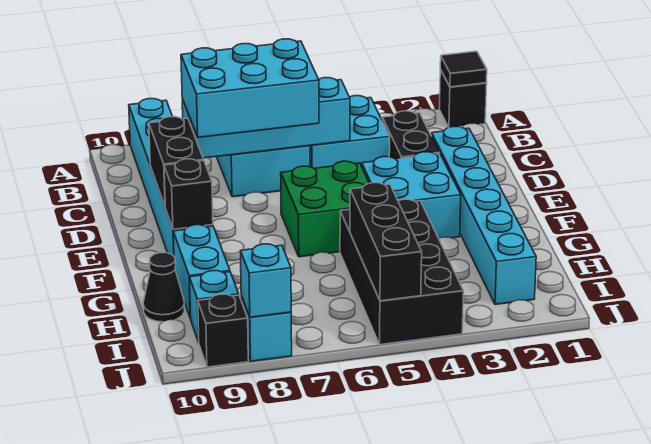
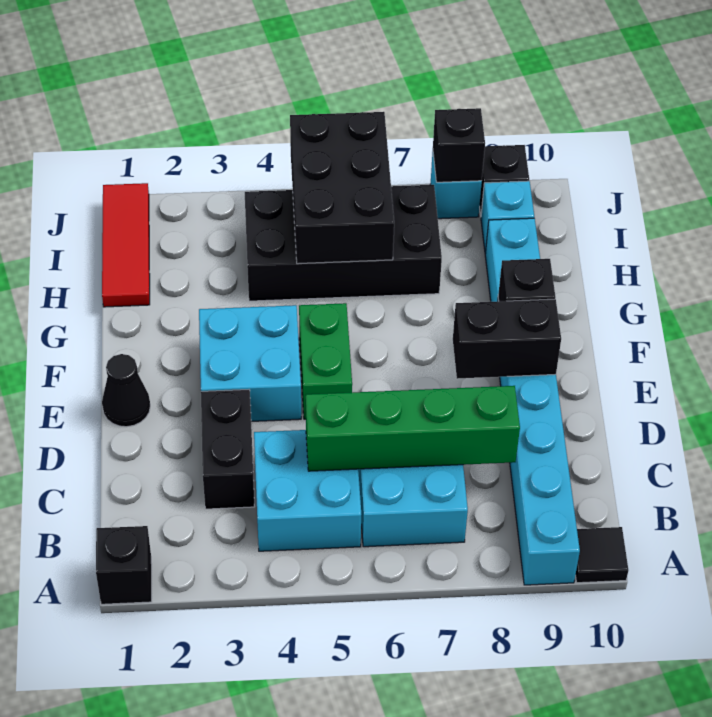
black tile A1 level 2 -> black tile A10 level 1
cyan brick C5:C8 level 2 -> green brick C5:C8 level 2
cyan brick C6:D8 level 3 -> none
cyan brick D2:I2 level 1 -> none
black brick D9:E9 level 2 -> black brick E8:E9 level 2
green brick E5:F6 level 1 -> green brick E5:F5 level 1
black brick G4:J5 level 1 -> black brick H4:I7 level 1
none -> red tile H1:J1 level 1
black brick H5:J5 level 2 -> black brick H5:J6 level 2
black cone H10 level 1 -> black cone E1 level 1
cyan brick J8 level 2 -> black brick J8 level 2

